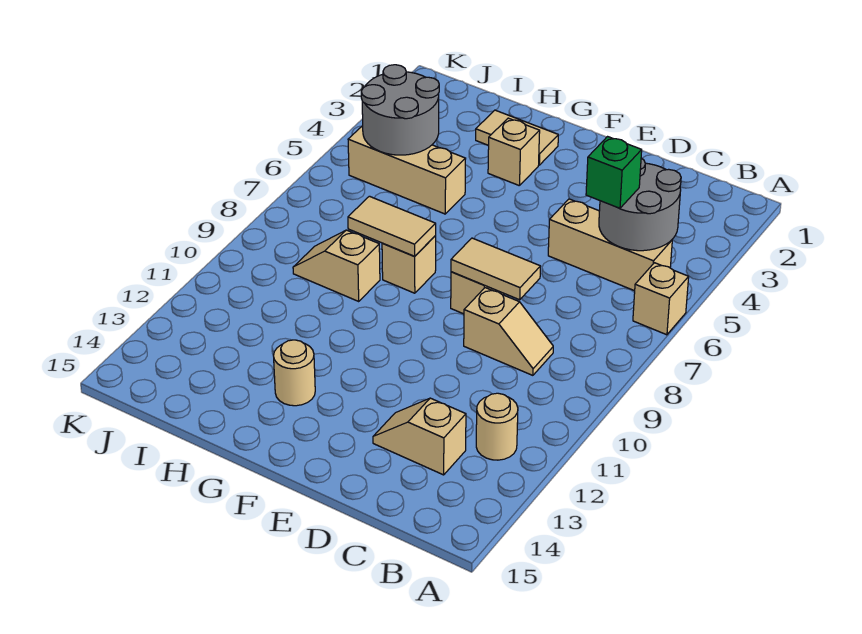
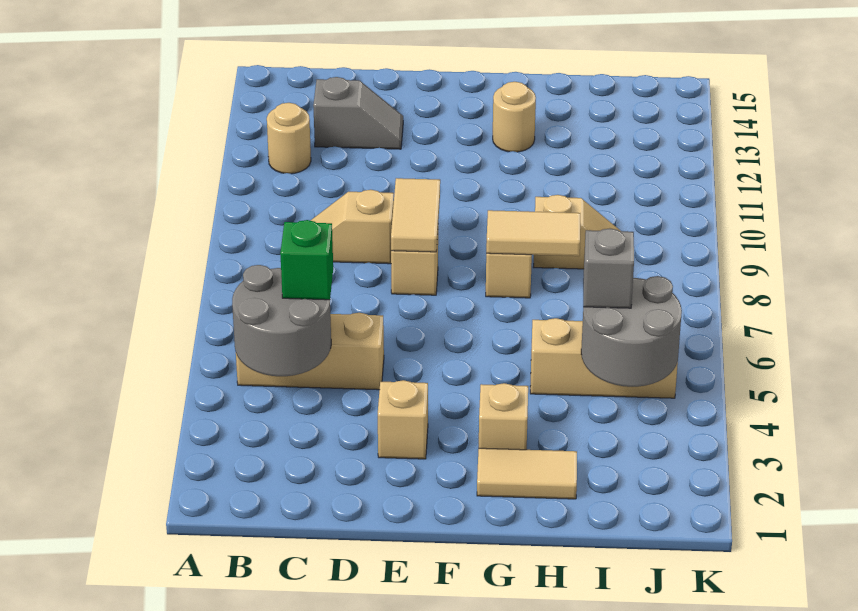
tan brick A6 level 1 -> tan brick E3 level 1
tan slope C13:D13 level 1 top C -> grey slope C13:D13 level 1 top C
tan tile D8:E8 level 2 -> tan tile E8:E9 level 2
none -> grey brick I5 level 3

